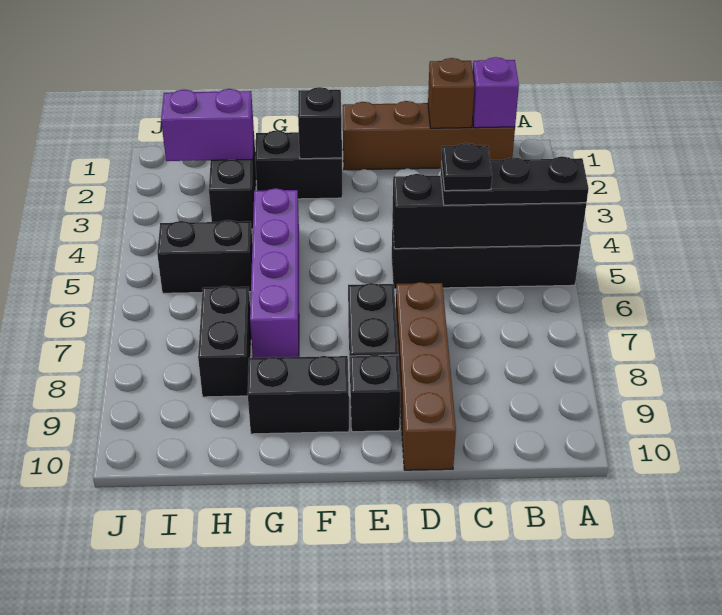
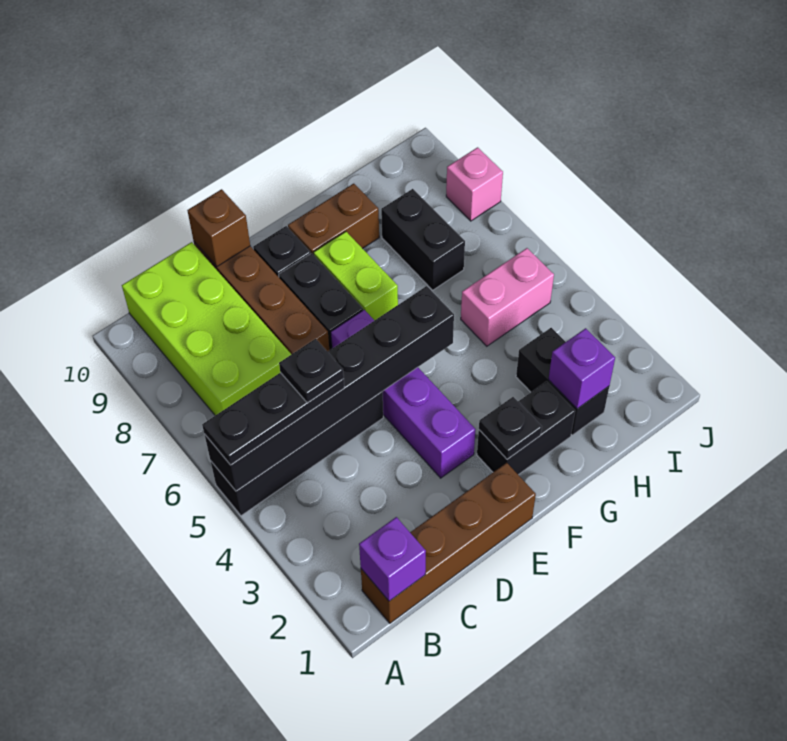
black brick A5:D5 level 2 -> black brick A5:F5 level 2
none -> lime brick B7:C10 level 1
brown brick C1 level 2 -> brown brick D10 level 2
black brick F2 level 2 -> black plate F2 level 2
none -> lime brick F7:F8 level 1
black brick F9:G9 level 1 -> brown brick F9:G9 level 1
purple brick G4:G7 level 1 -> purple brick E3:E6 level 1
purple brick H2:I2 level 2 -> purple brick H2 level 2
black brick H5:I5 level 1 -> pink brick H5:I5 level 1
none -> pink brick J8 level 1

